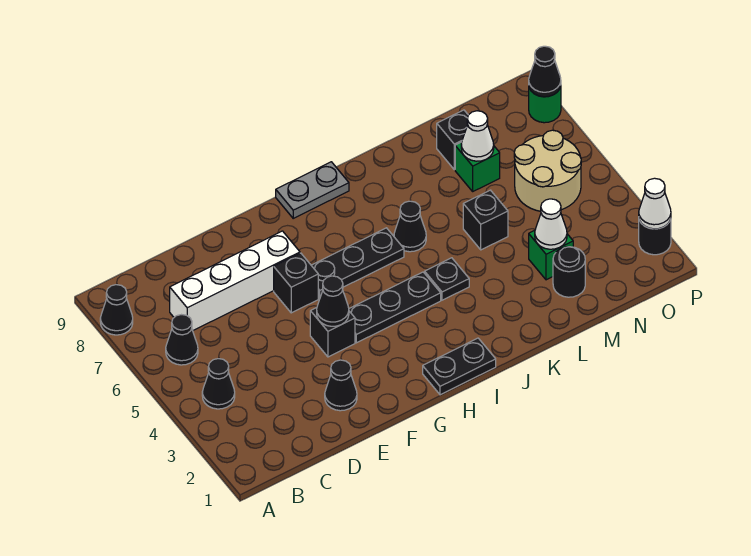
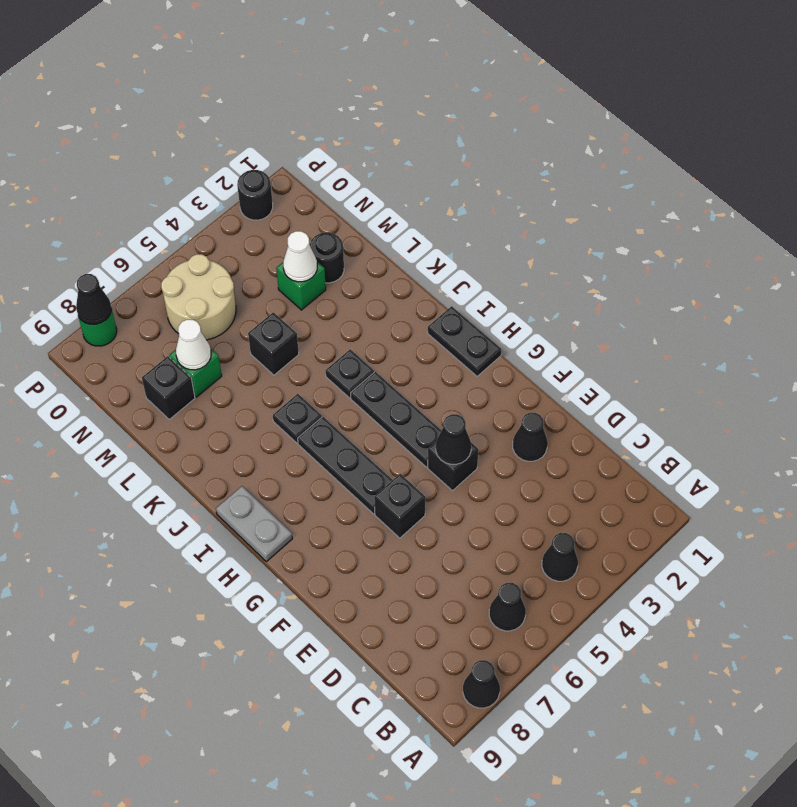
white brick C7:F7 level 1 -> none
black cone J6 level 1 -> black plate J6 level 1
white cone P2 level 2 -> none

